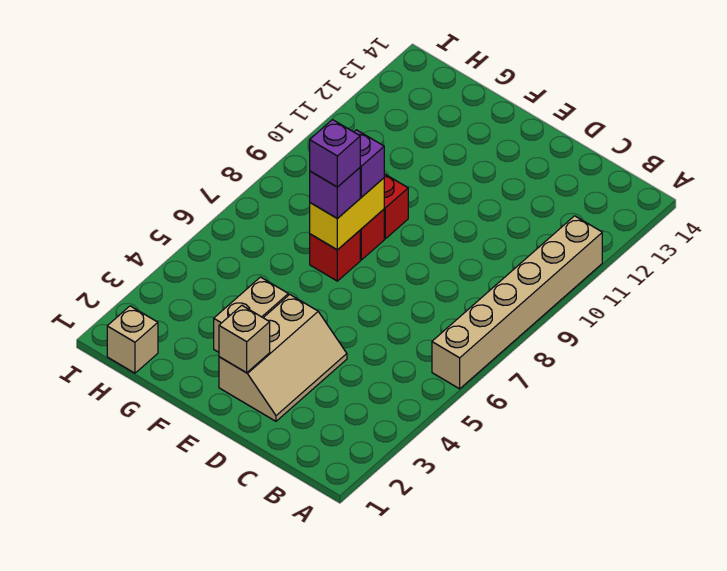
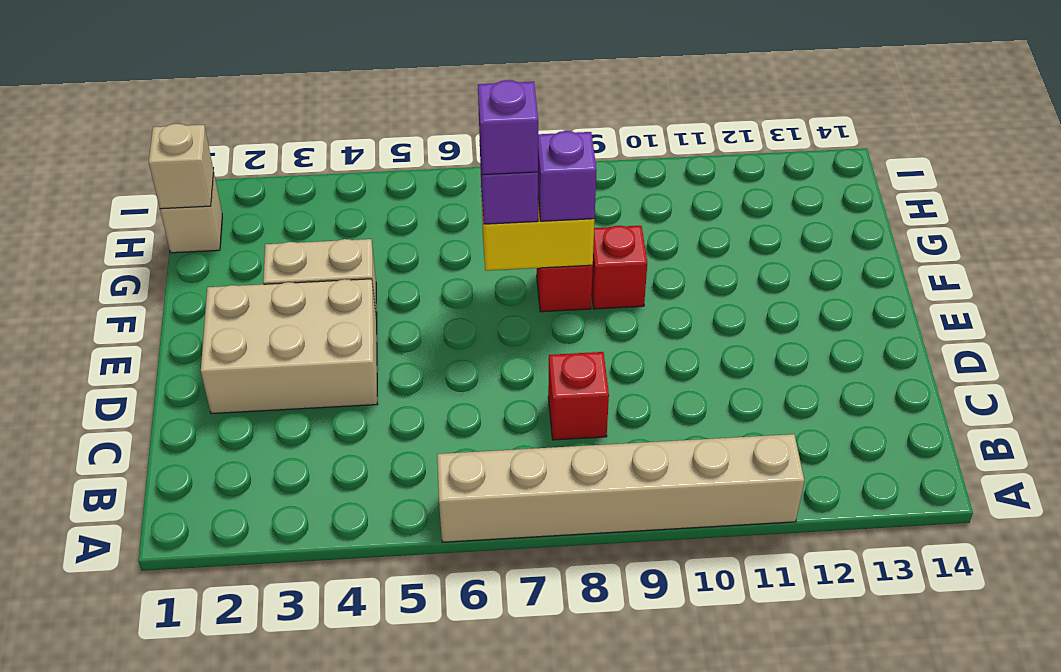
tan slope D2:E4 level 1 top E -> tan brick D2:E4 level 1
tan brick E2 level 2 -> tan brick H1 level 2
red brick F7 level 1 -> red brick C8 level 1

